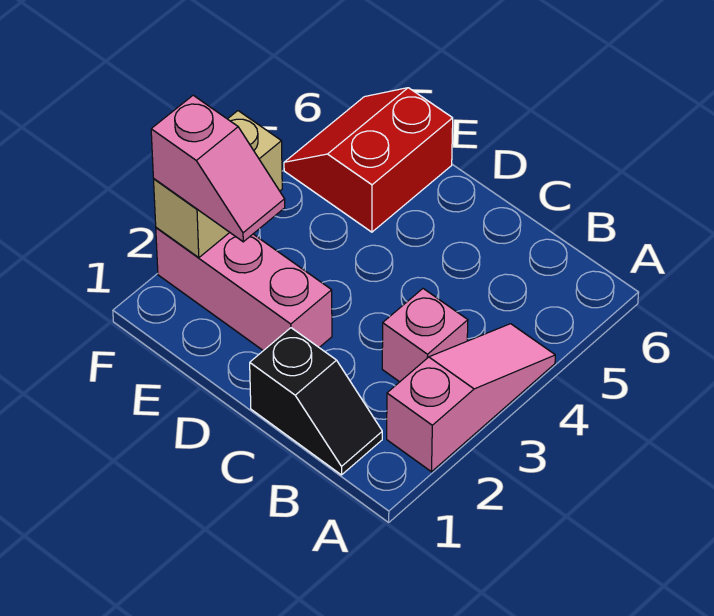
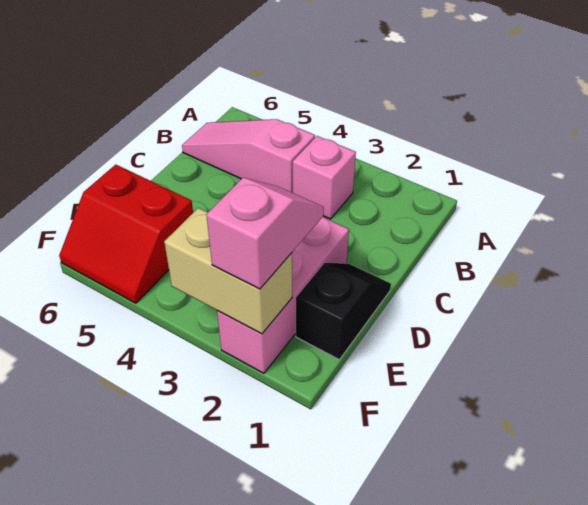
pink slope A2:A4 level 1 top 2 -> pink slope B4:B6 level 1 top 4
black slope B1:C1 level 1 top C -> black slope D1:E1 level 1 top E

